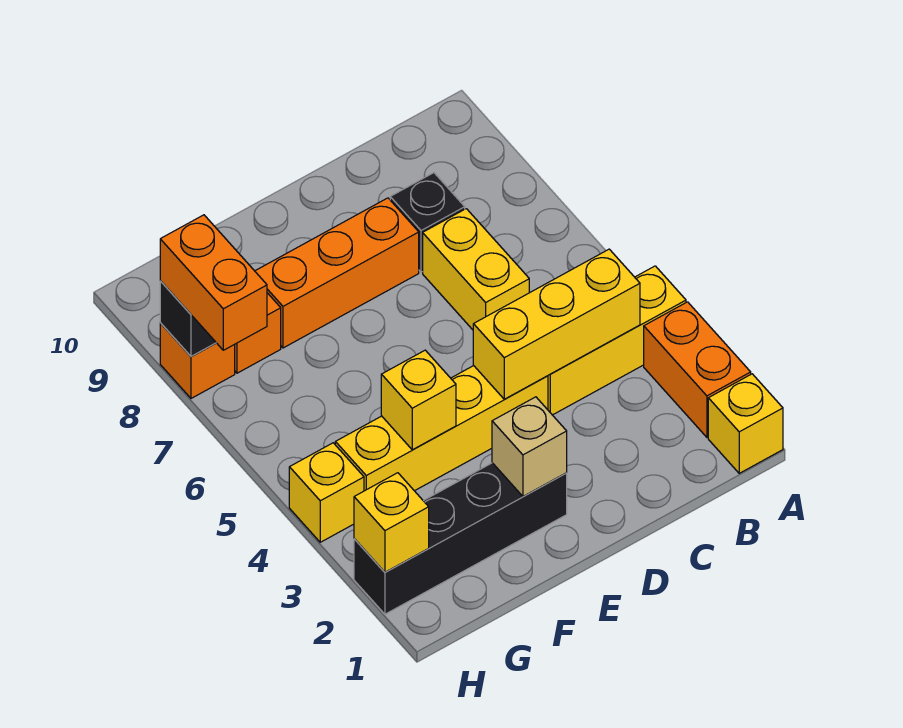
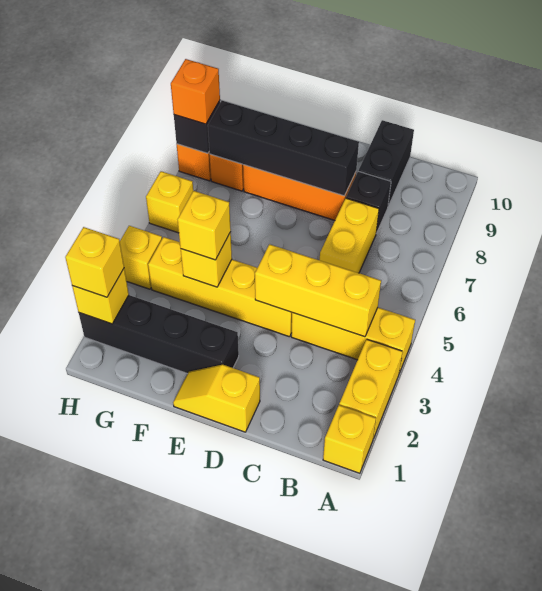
orange brick A2:A3 level 1 -> yellow brick A2:A3 level 1
none -> black brick C9:C10 level 1
none -> yellow slope D1:E1 level 1 top D
none -> black brick D8:G8 level 2
tan brick E2 level 2 -> none
none -> yellow brick F4 level 3
none -> yellow brick H2 level 3
none -> yellow brick H6 level 1
orange brick H7:H8 level 3 -> orange brick H8 level 3

